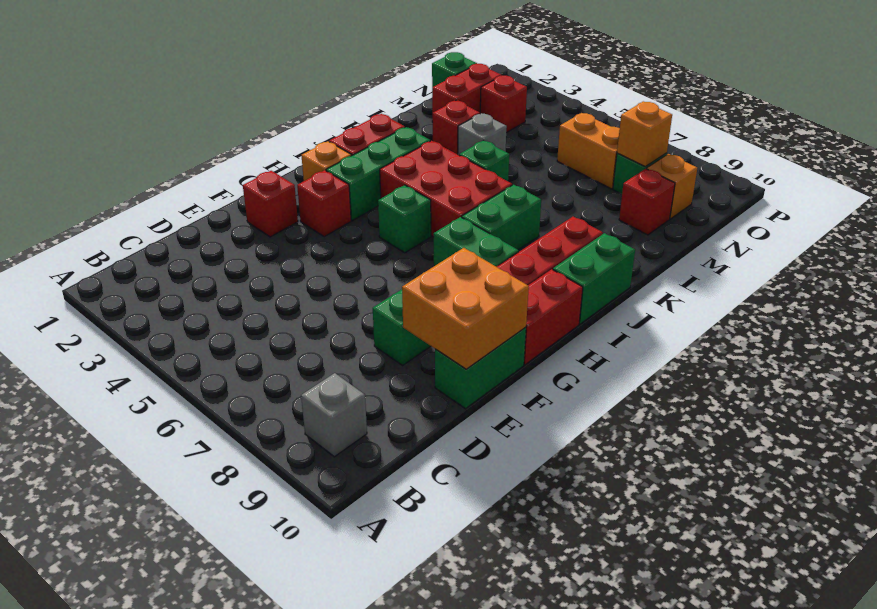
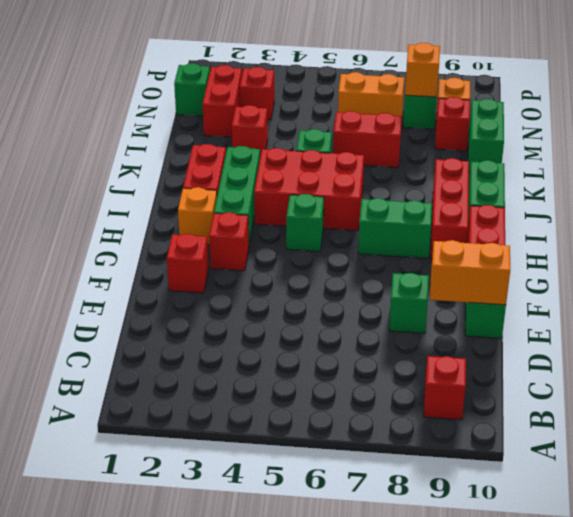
grey brick B9 level 1 -> red brick B9 level 1
orange brick E9:F10 level 2 -> orange brick E9:E10 level 2
green brick I7:J7 level 1 -> green brick L10:M10 level 1
grey brick L4 level 1 -> none
none -> red brick L6:L7 level 1

